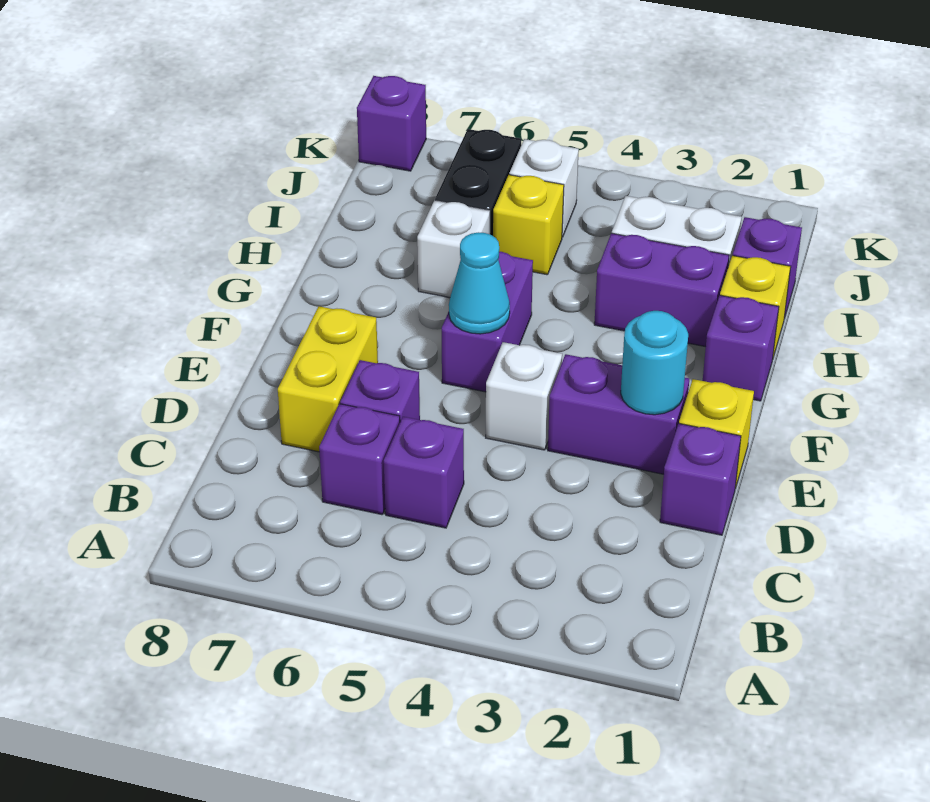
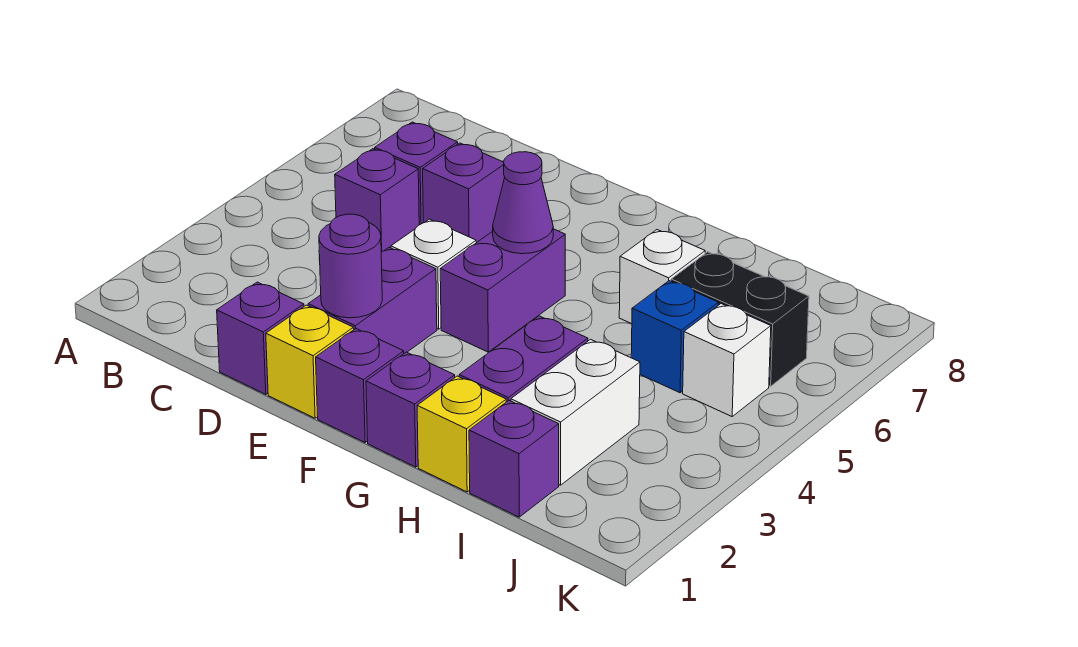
yellow brick D7:E7 level 1 -> none
cyan round brick E2 level 2 -> purple round brick E2 level 2
purple brick F5:G5 level 1 -> purple brick F4:F5 level 1
cyan cone F5 level 2 -> purple cone F5 level 2
yellow brick I5 level 1 -> blue brick I5 level 1
purple brick K8 level 1 -> purple brick F1 level 1

